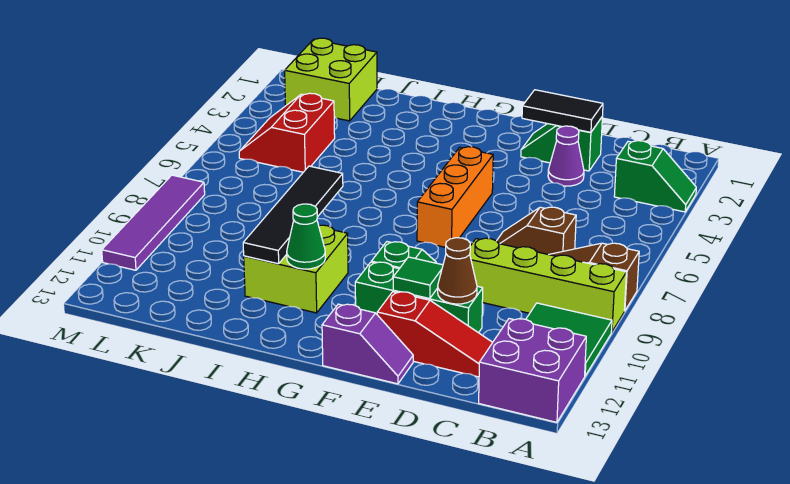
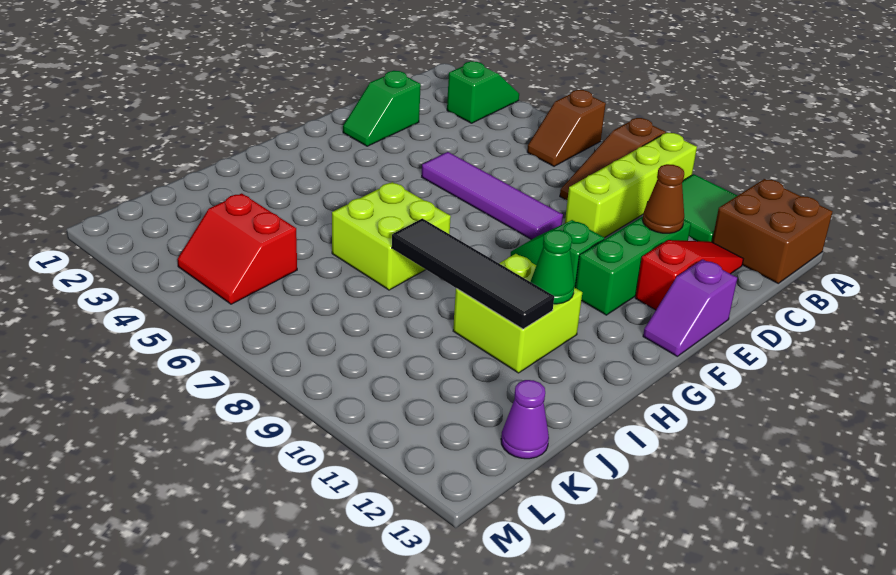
purple brick A12:B13 level 1 -> brown brick A12:B13 level 1
brown slope C7:D7 level 1 top C -> brown slope A6:B6 level 1 top A
black tile D2:E2 level 2 -> none
purple cone D3 level 1 -> purple cone K13 level 1
green tile E11 level 2 -> none
purple slope E13:F13 level 1 top F -> purple slope E13:F13 level 1 top E
orange brick F5:F7 level 1 -> none
lime brick K1:L2 level 1 -> lime brick H6:I7 level 1
purple tile M8:M11 level 1 -> purple tile E5:E8 level 1

